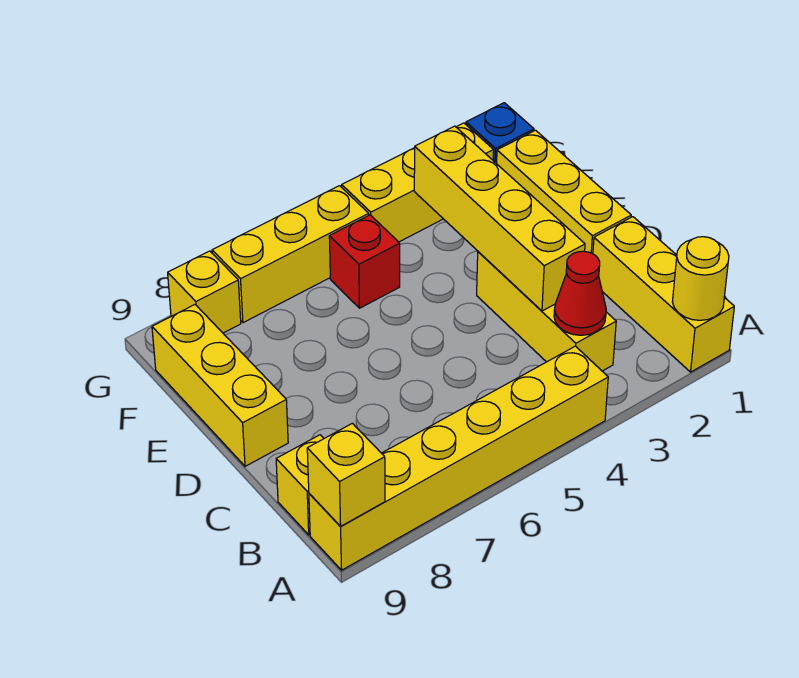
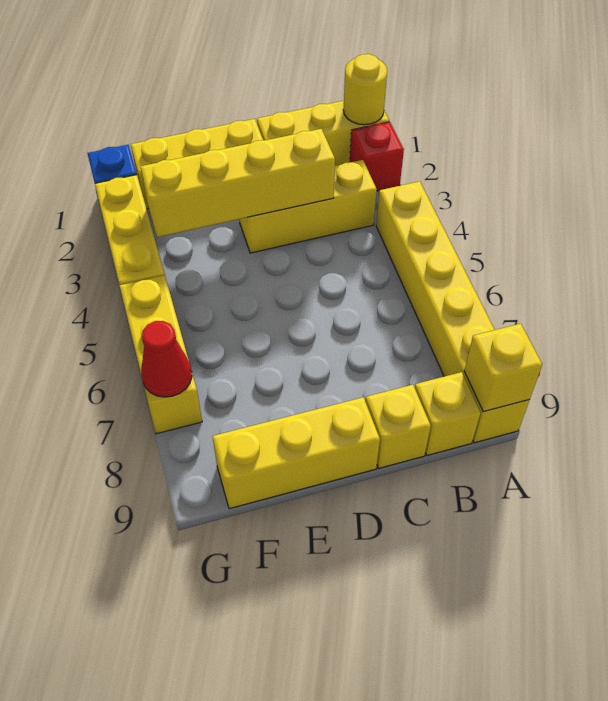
red cone B3 level 2 -> red cone G7 level 2
red brick F5 level 1 -> red brick A2 level 1
yellow brick G8 level 1 -> yellow brick C9 level 1

